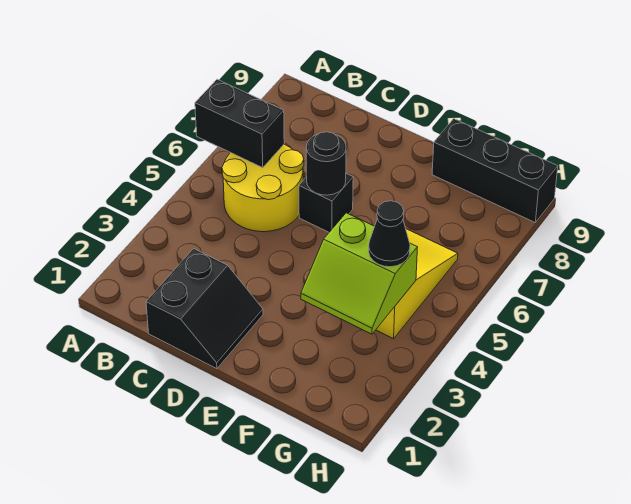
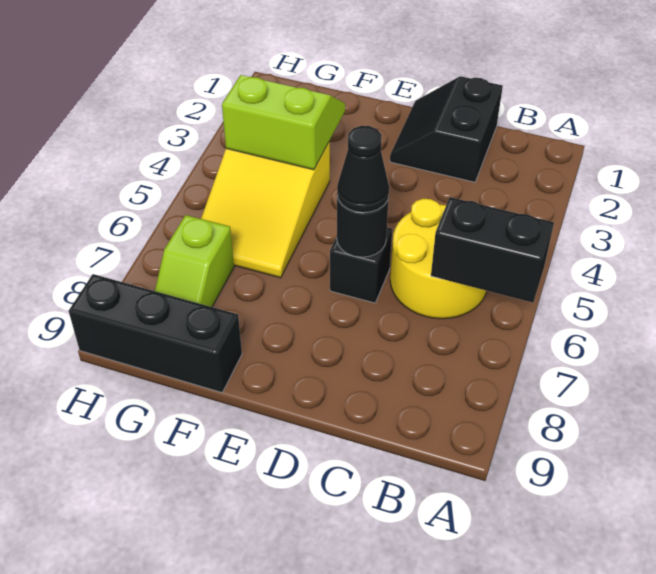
black cone G4 level 3 -> black cone D6 level 3
none -> lime slope G7:G8 level 1 top 7

